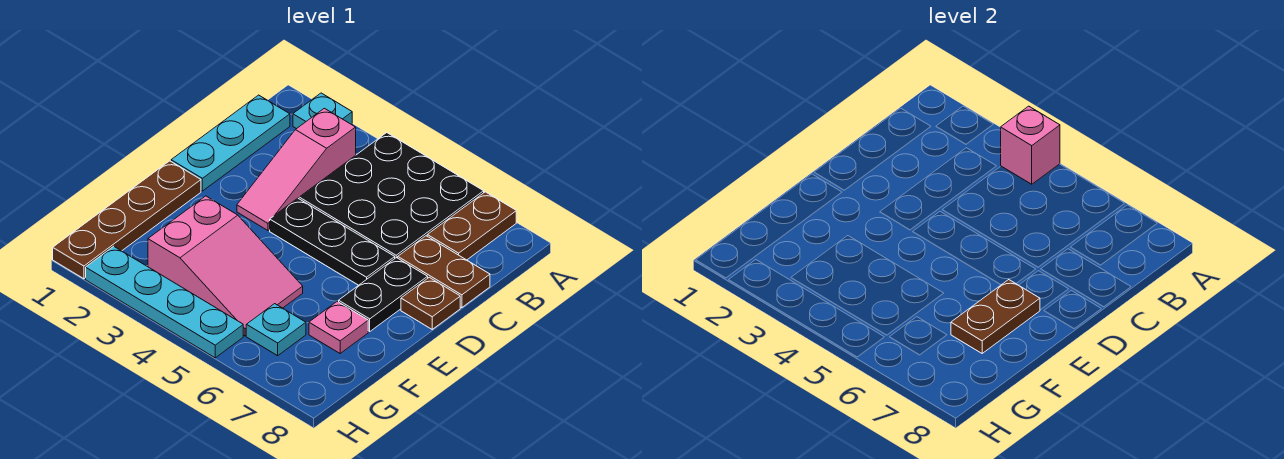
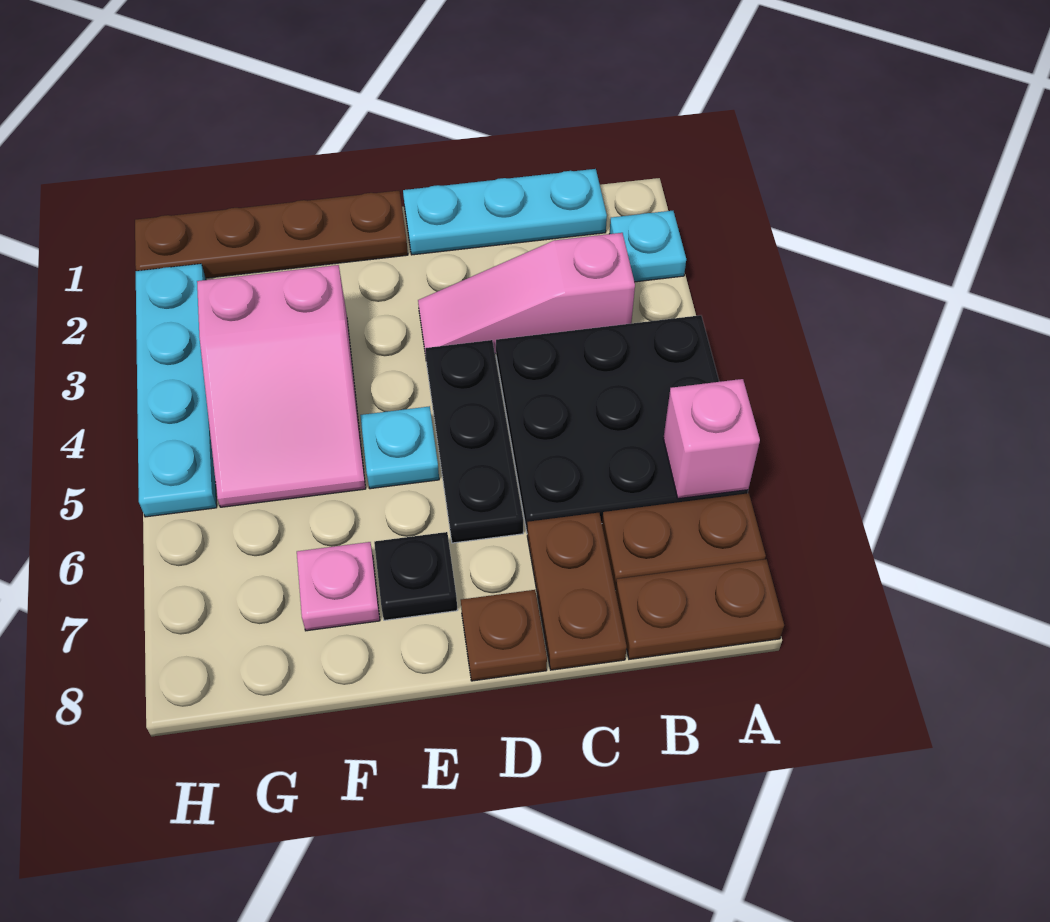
pink brick A4 level 2 -> pink brick A6 level 2
black plate D7:E7 level 1 -> black plate E7 level 1
brown plate E7:F7 level 2 -> brown plate A8:B8 level 1
cyan plate G6 level 1 -> cyan plate E5 level 1

